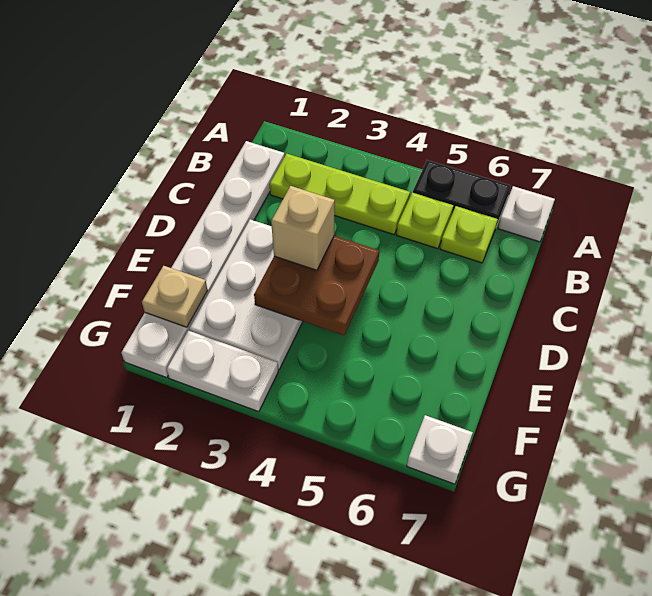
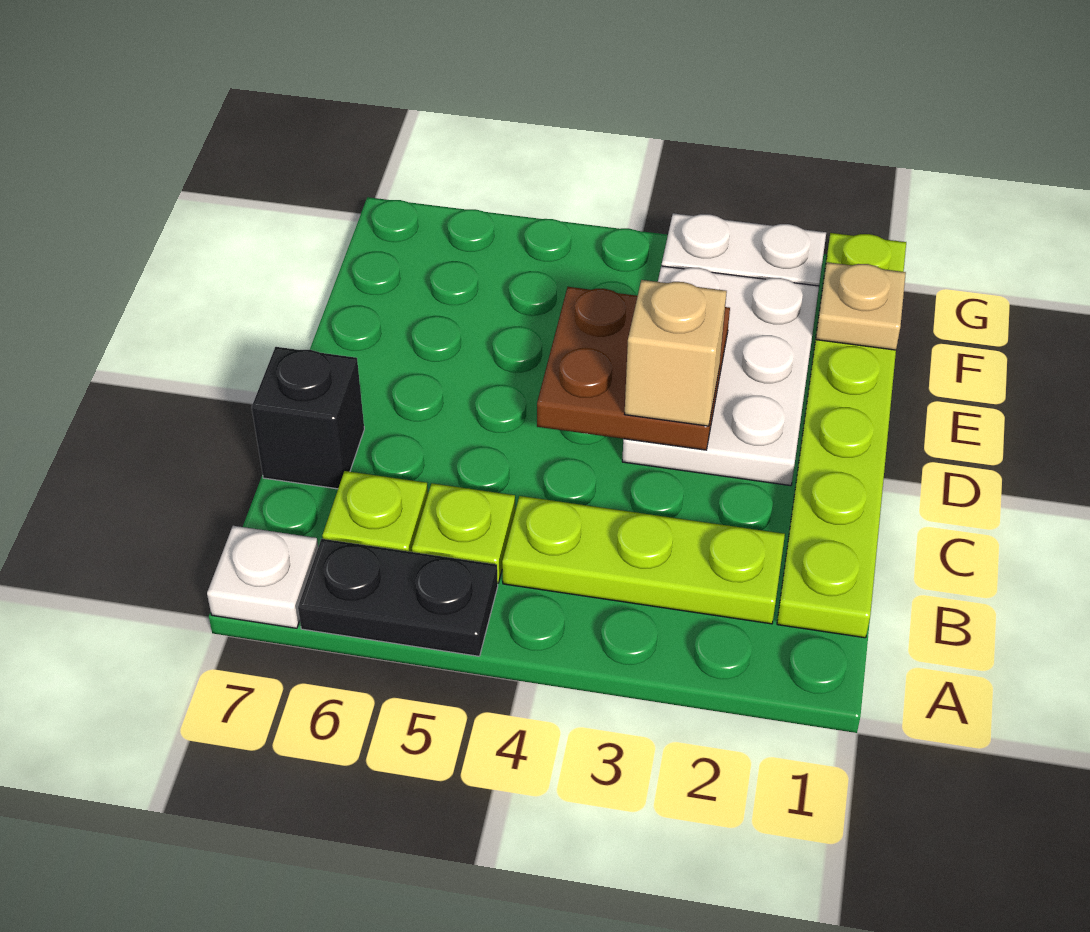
white plate B1:G1 level 1 -> lime plate B1:G1 level 1
none -> black brick C7 level 1
white plate G7 level 1 -> none

